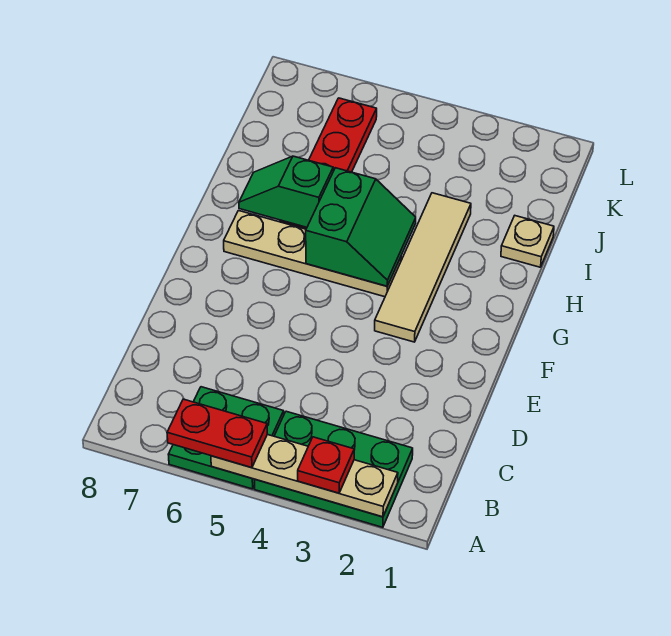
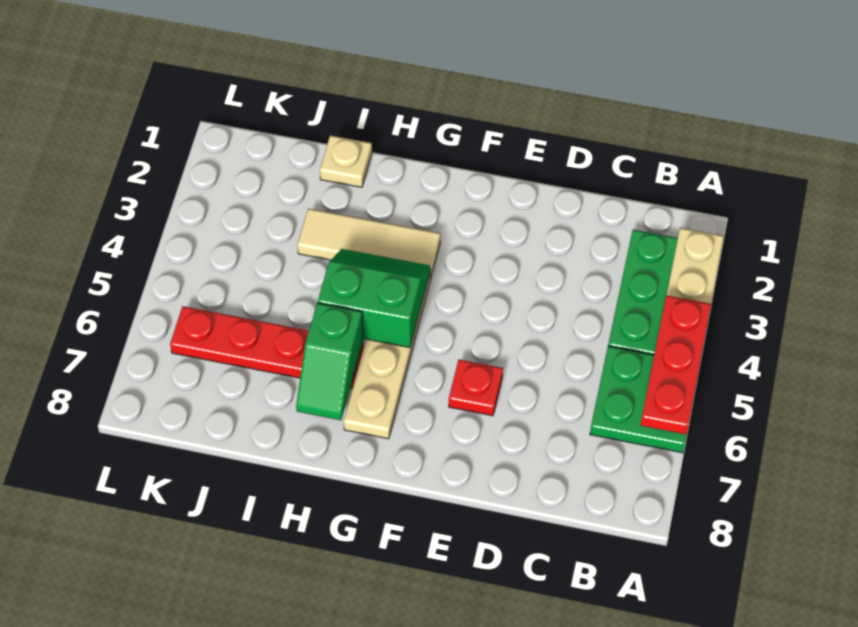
red plate A3 level 3 -> red plate E6 level 1
red plate A5:A6 level 3 -> red plate A4:A6 level 3
tan tile F3:I3 level 1 -> tan tile G3:I3 level 1

